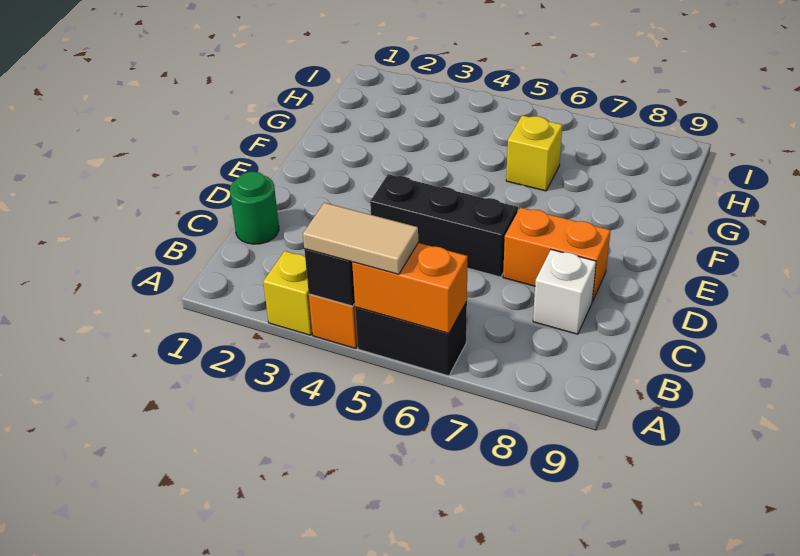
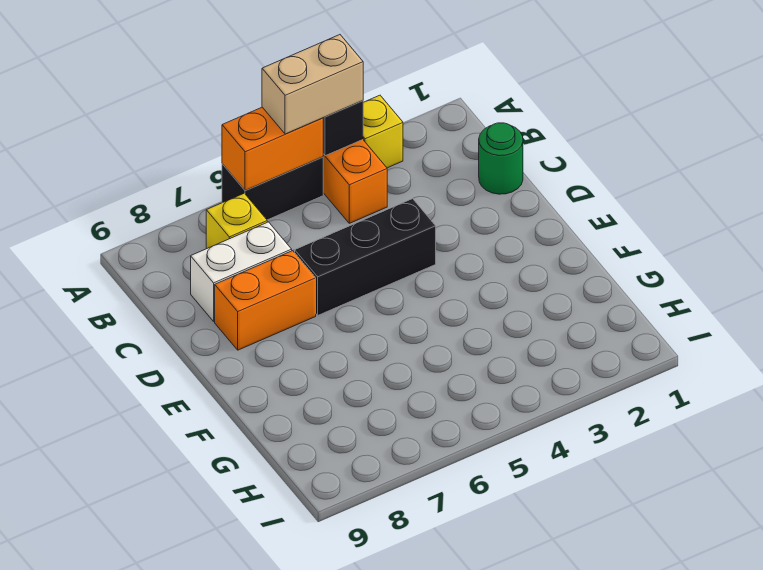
tan tile A4:A5 level 3 -> tan brick A4:A5 level 3
white brick C8 level 1 -> white brick C7:C8 level 1
yellow brick G6 level 1 -> yellow brick B7 level 1

